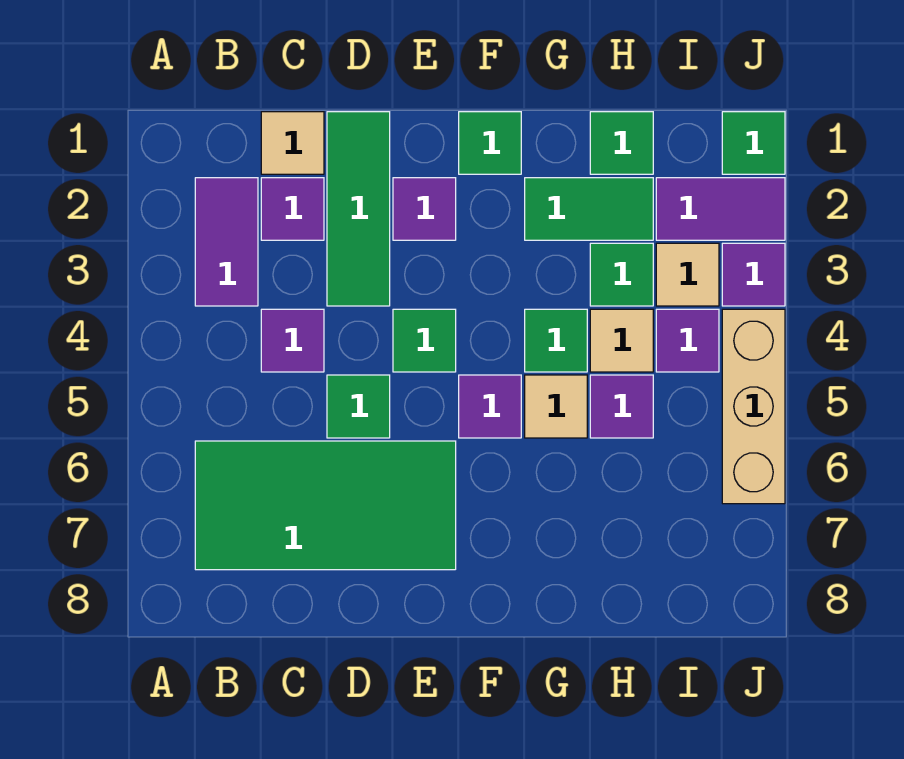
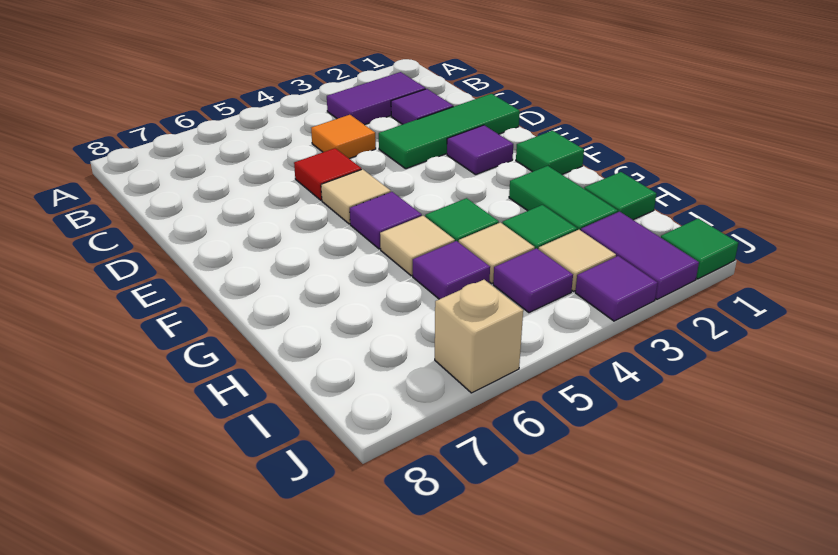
green tile B6:E7 level 1 -> none
tan tile C1 level 1 -> tan tile E5 level 1
purple tile C4 level 1 -> orange tile C4 level 1
green tile D5 level 1 -> red tile D5 level 1
green tile E4 level 1 -> none
tan brick J4:J6 level 1 -> tan brick J6 level 1

